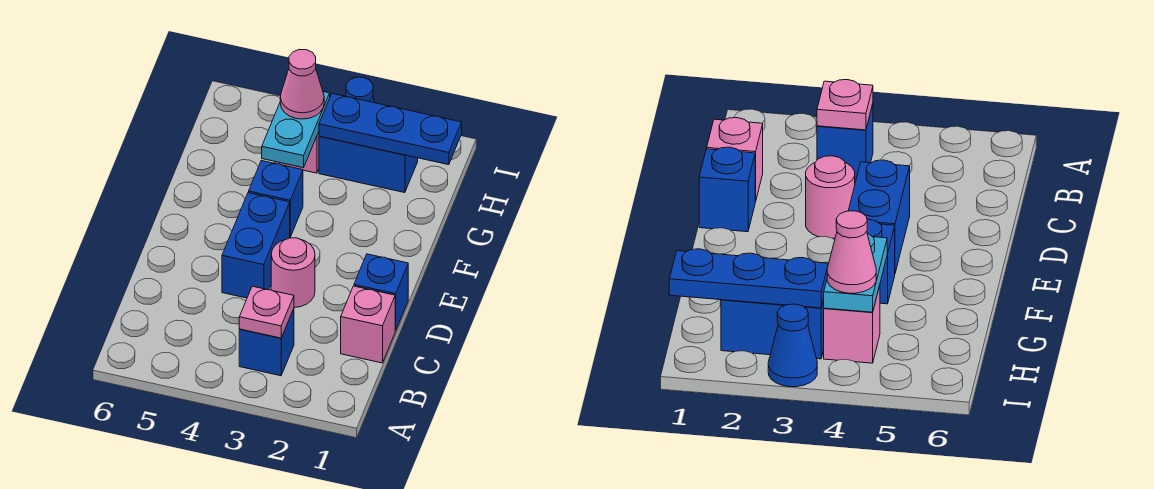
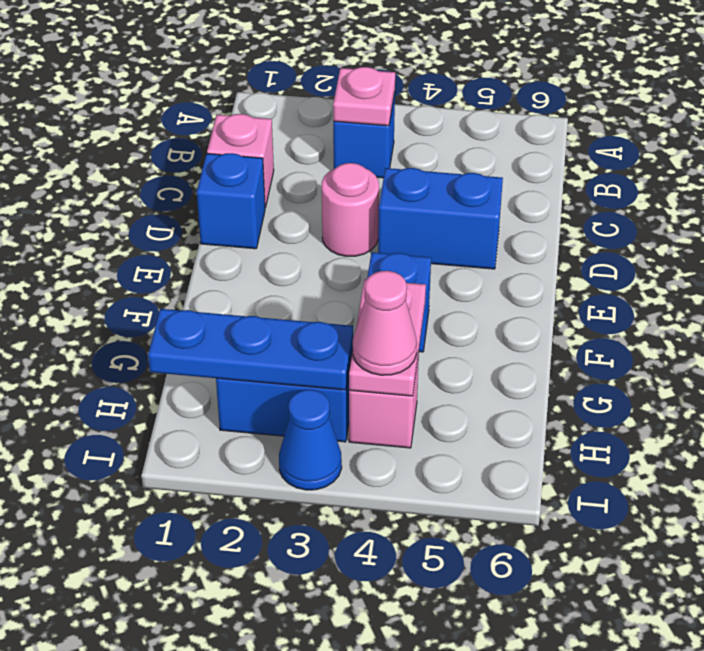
blue brick D4:E4 level 1 -> blue brick D4:D5 level 1
cyan plate G4:H4 level 2 -> pink plate G4:H4 level 2

